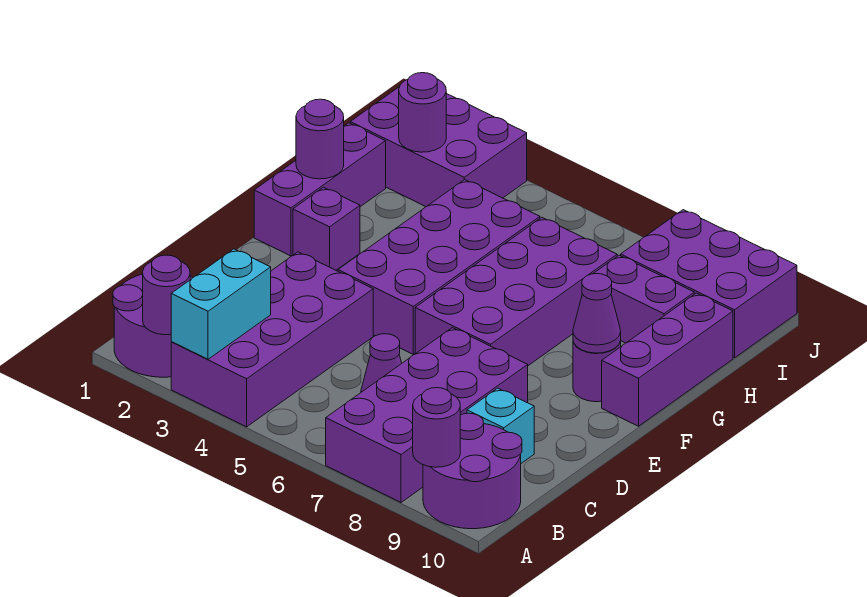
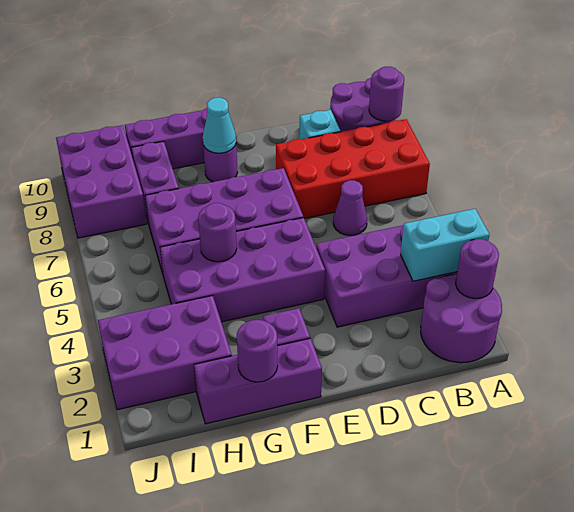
purple brick A7:D8 level 1 -> red brick A7:D8 level 1
purple cone F9 level 2 -> cyan cone F9 level 2
purple brick I1:J3 level 1 -> purple brick H2:J3 level 1
purple round brick I2 level 2 -> purple round brick G5 level 2

